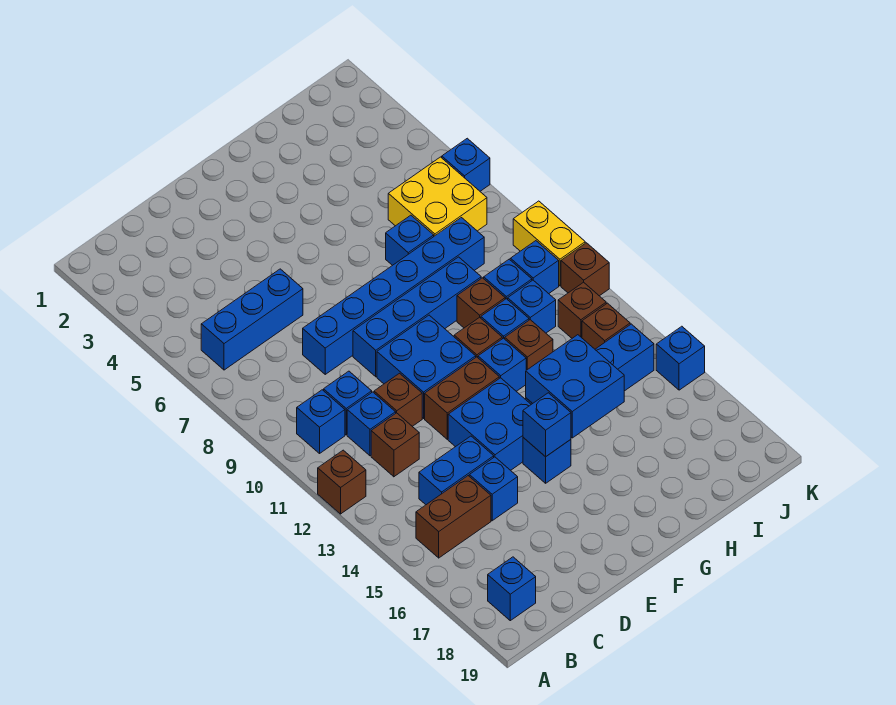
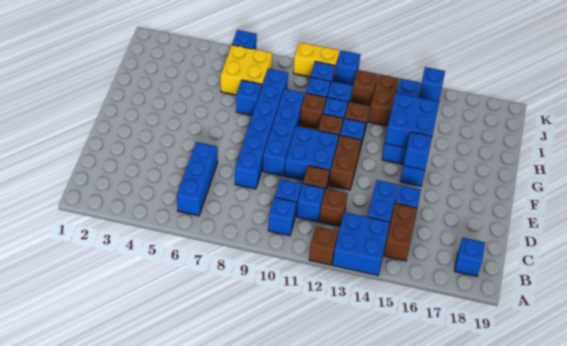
blue brick E13:F14 level 1 -> blue brick A13:B14 level 1
brown brick J13 level 1 -> brown brick I13:J13 level 1
brown brick K11 level 1 -> blue brick K11 level 1

